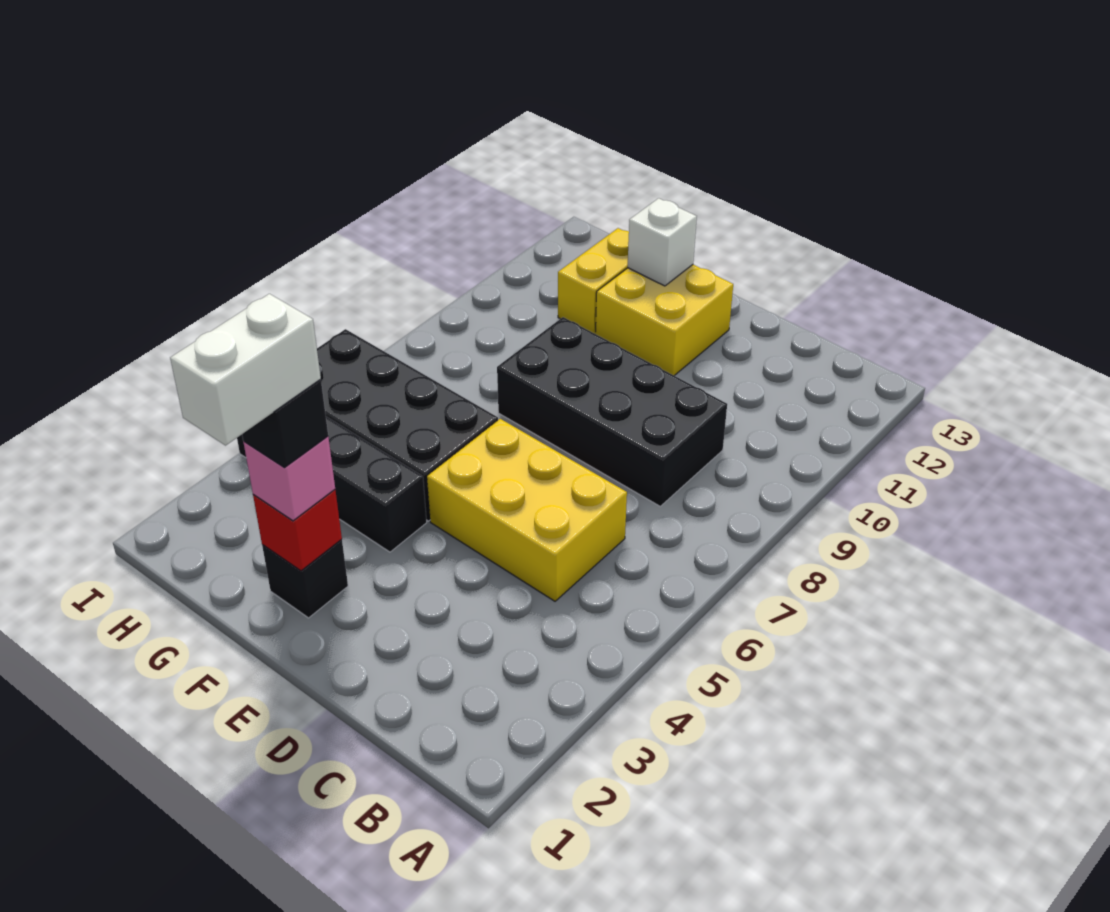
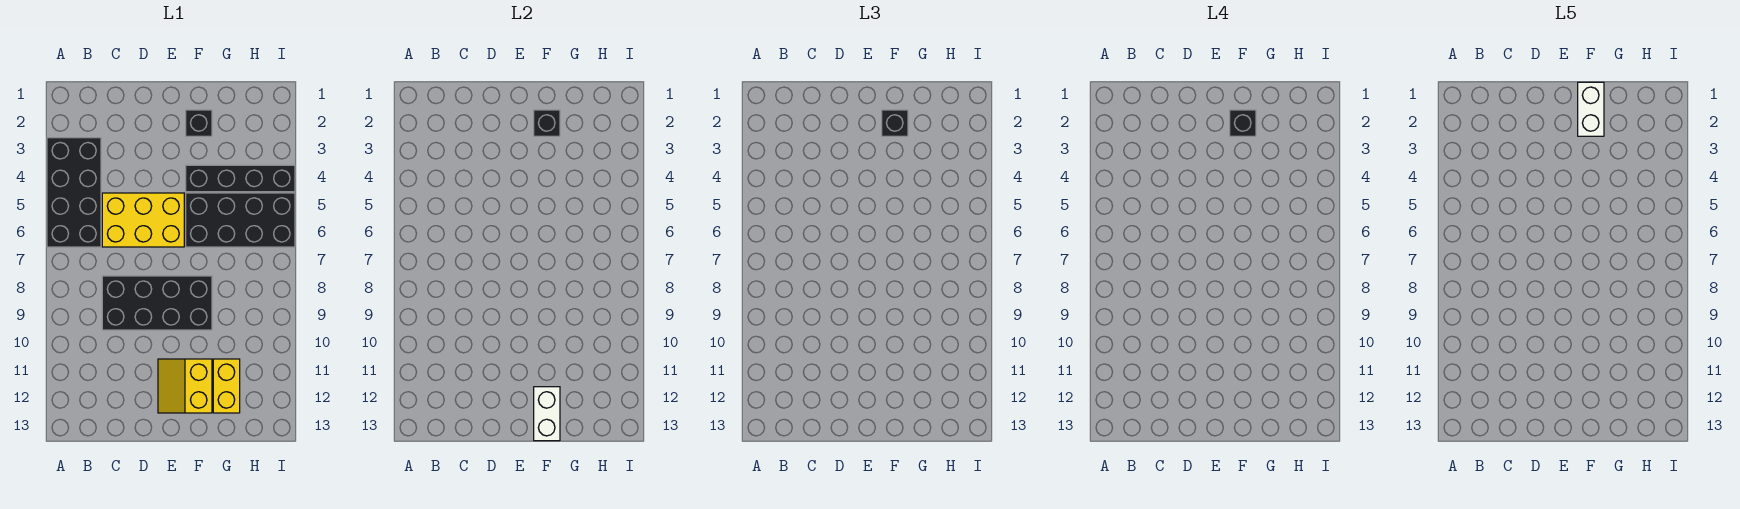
none -> black brick A3:B6 level 1
yellow brick E11:F12 level 1 -> yellow slope E11:F12 level 1 top F
red brick F2 level 2 -> black brick F2 level 2
pink brick F2 level 3 -> black brick F2 level 3
white brick F12 level 2 -> white brick F12:F13 level 2

